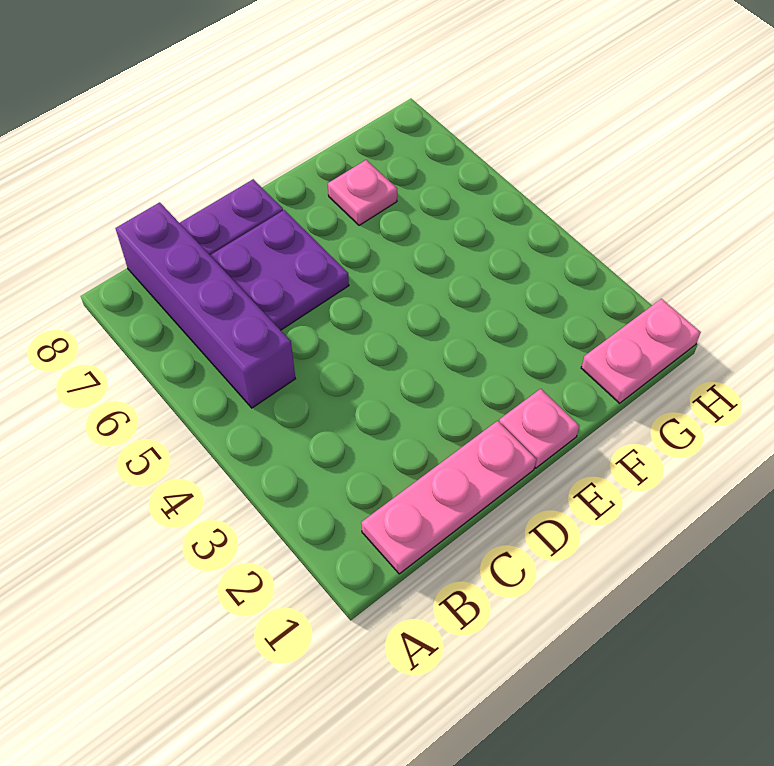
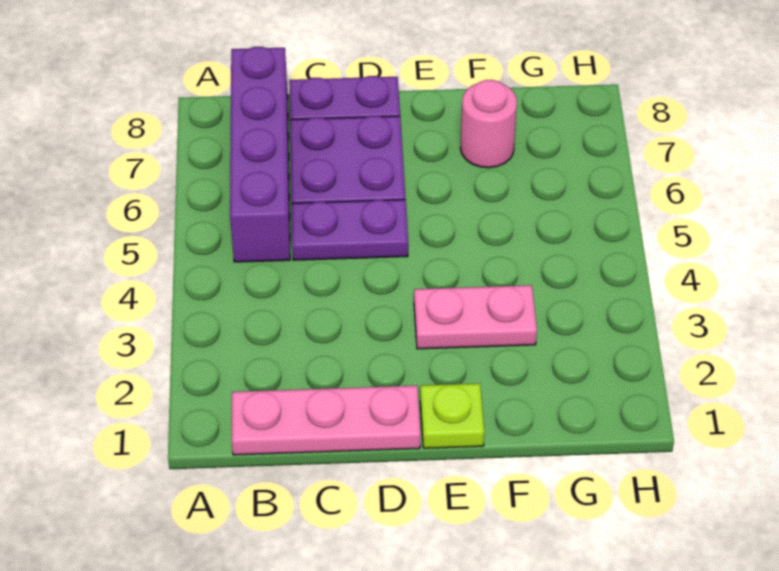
none -> purple plate C5:D5 level 1
pink plate E1 level 1 -> lime plate E1 level 1
pink plate F7 level 1 -> pink round brick F7 level 1
pink plate G1:H1 level 1 -> pink plate E3:F3 level 1

